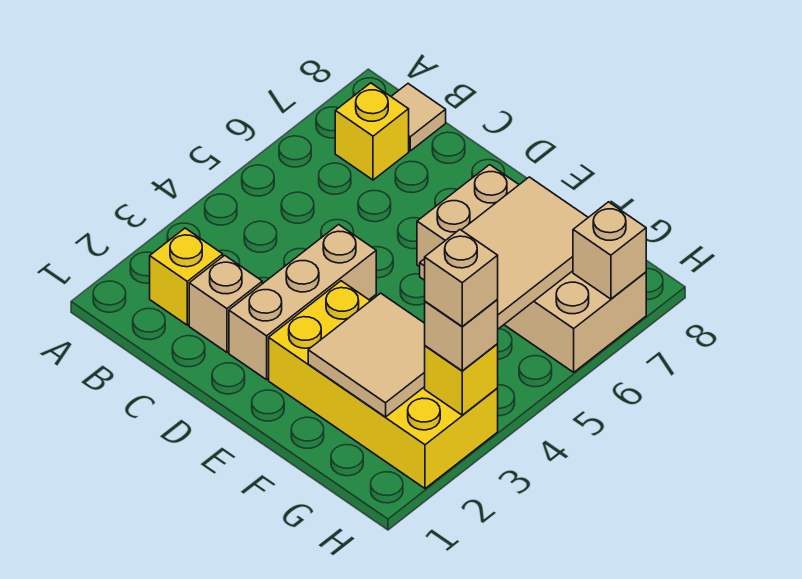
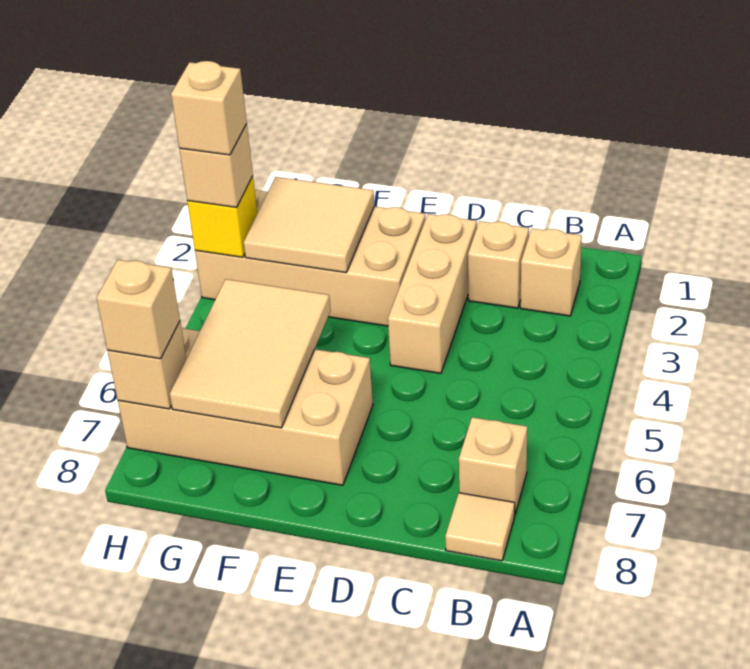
yellow brick B2 level 1 -> tan brick B2 level 1
yellow brick B7 level 1 -> tan brick B7 level 1
yellow brick E2:H3 level 1 -> tan brick E2:H3 level 1
none -> tan brick H7 level 3

